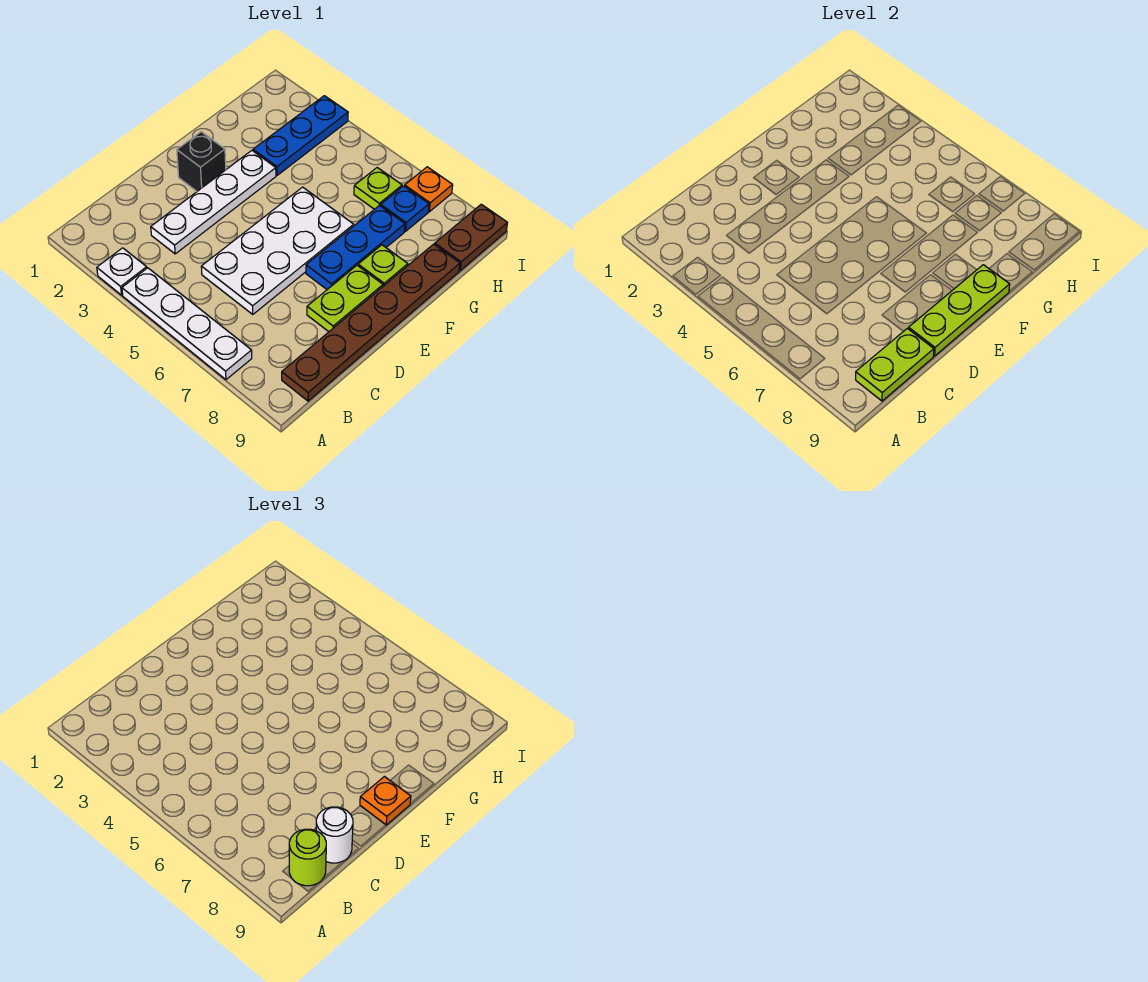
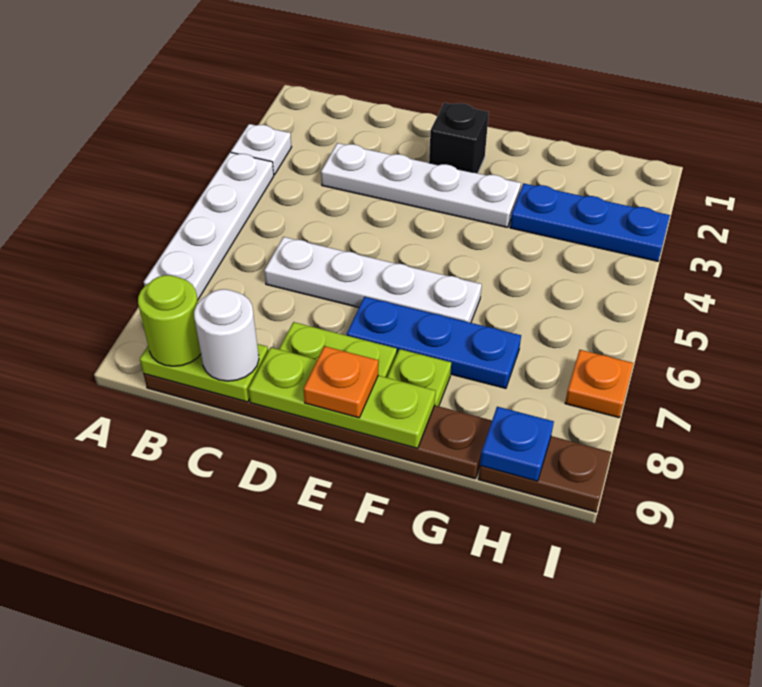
white plate C5:F6 level 1 -> white plate C6:F6 level 1
lime plate H6 level 1 -> none
blue plate H7 level 1 -> blue plate H9 level 2

